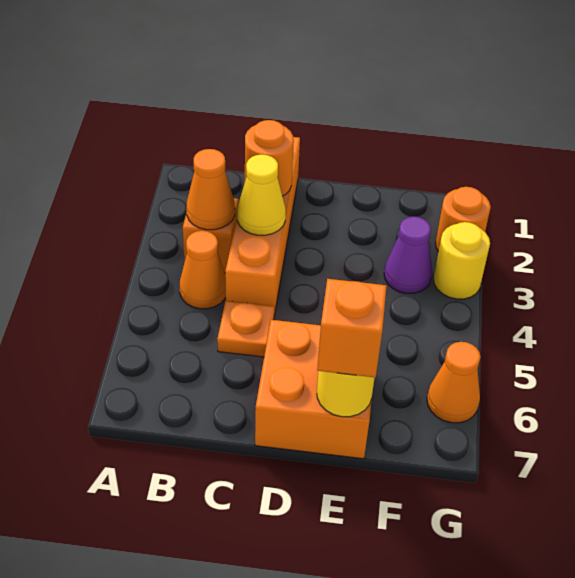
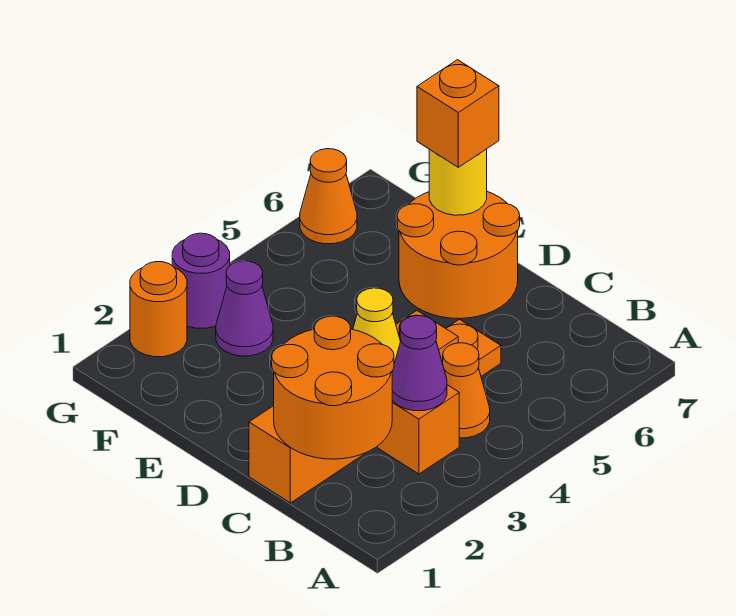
orange cone B3 level 2 -> purple cone B3 level 2
orange round brick C2 level 2 -> orange round brick B1:C2 level 2
orange brick D6:E7 level 1 -> orange round brick D6:E7 level 1
yellow round brick G3 level 1 -> purple round brick G3 level 1

